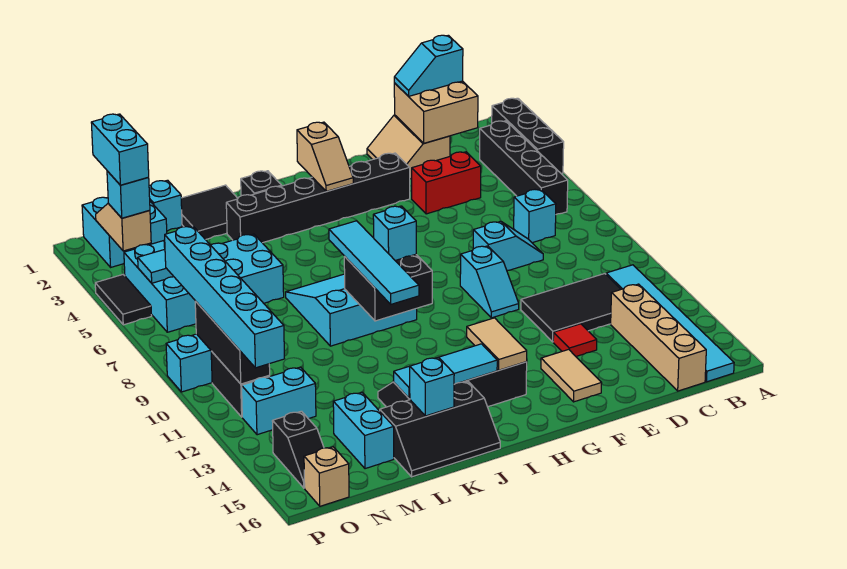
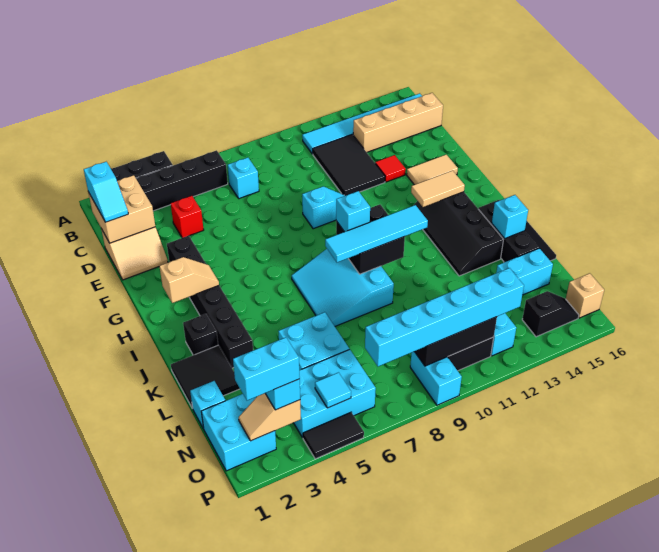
red brick D4:E4 level 1 -> red brick D4 level 1
cyan slope D8:E8 level 1 top E -> none
cyan tile I14:K14 level 2 -> none

